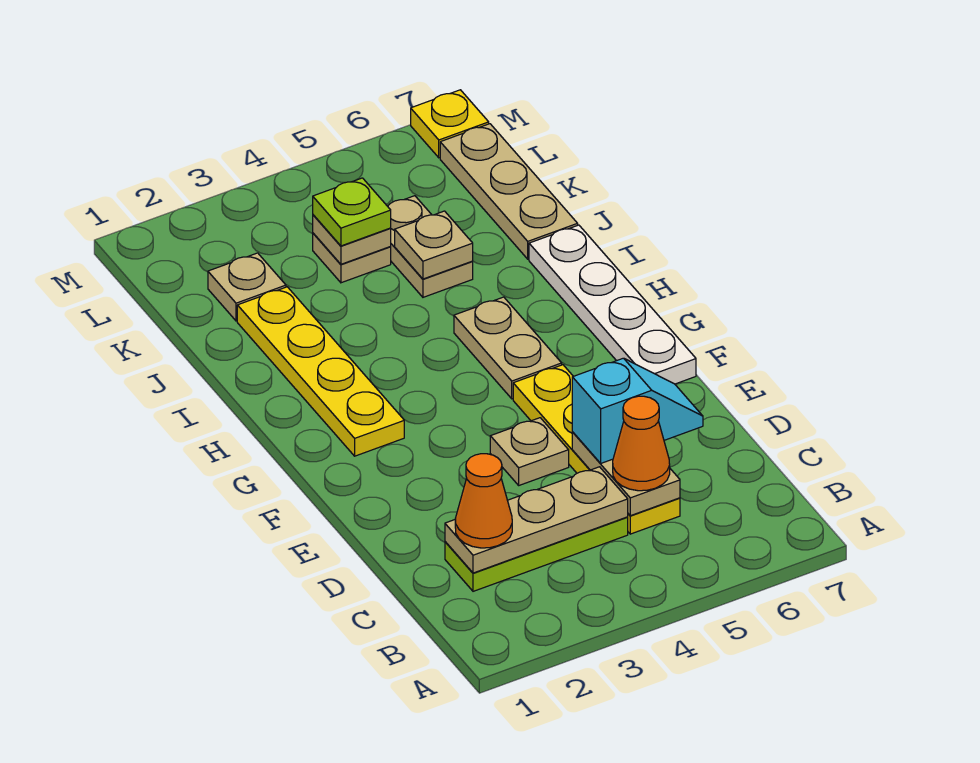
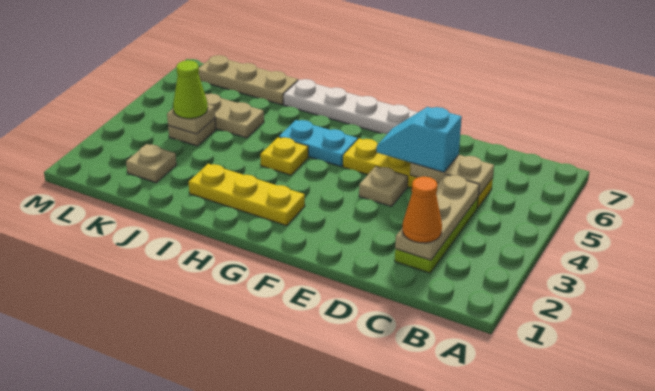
orange cone C5 level 3 -> none
cyan slope D5:D6 level 3 top 5 -> cyan slope D5:E5 level 3 top D
yellow plate G2:J2 level 1 -> yellow plate G2:I2 level 1
tan plate G5:H5 level 1 -> cyan plate G5:H5 level 1
tan plate J5 level 2 -> none
lime plate K4 level 3 -> lime cone K4 level 3
yellow plate M7 level 1 -> yellow plate H4 level 1

